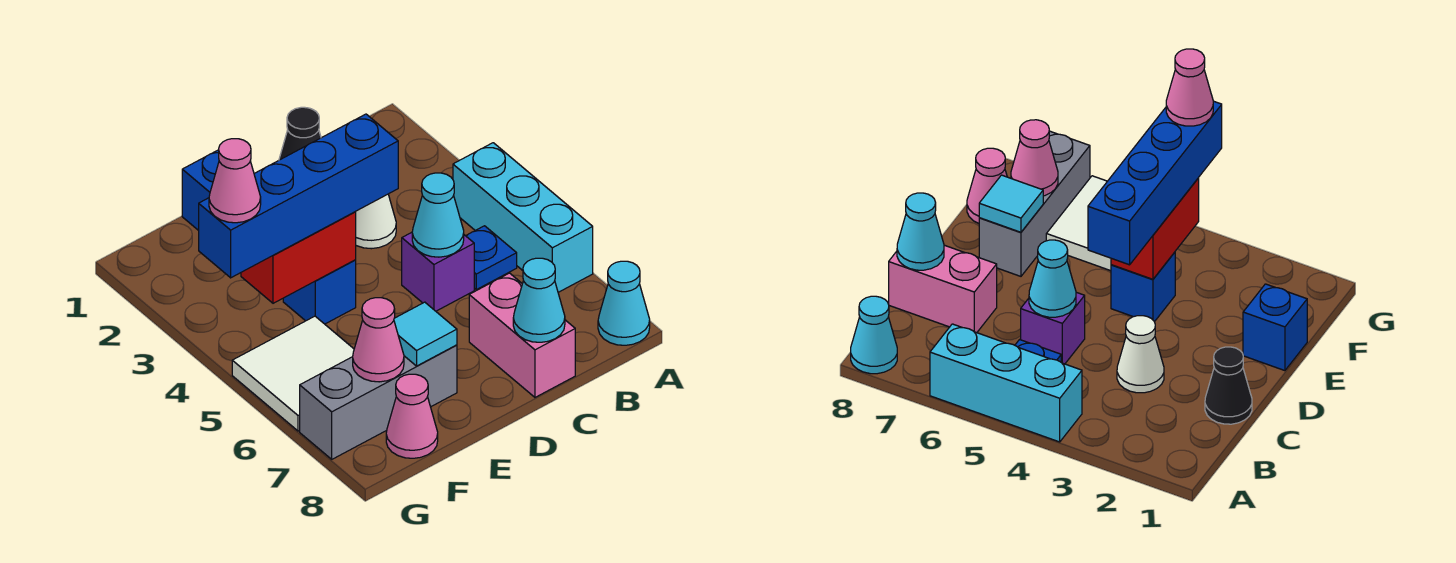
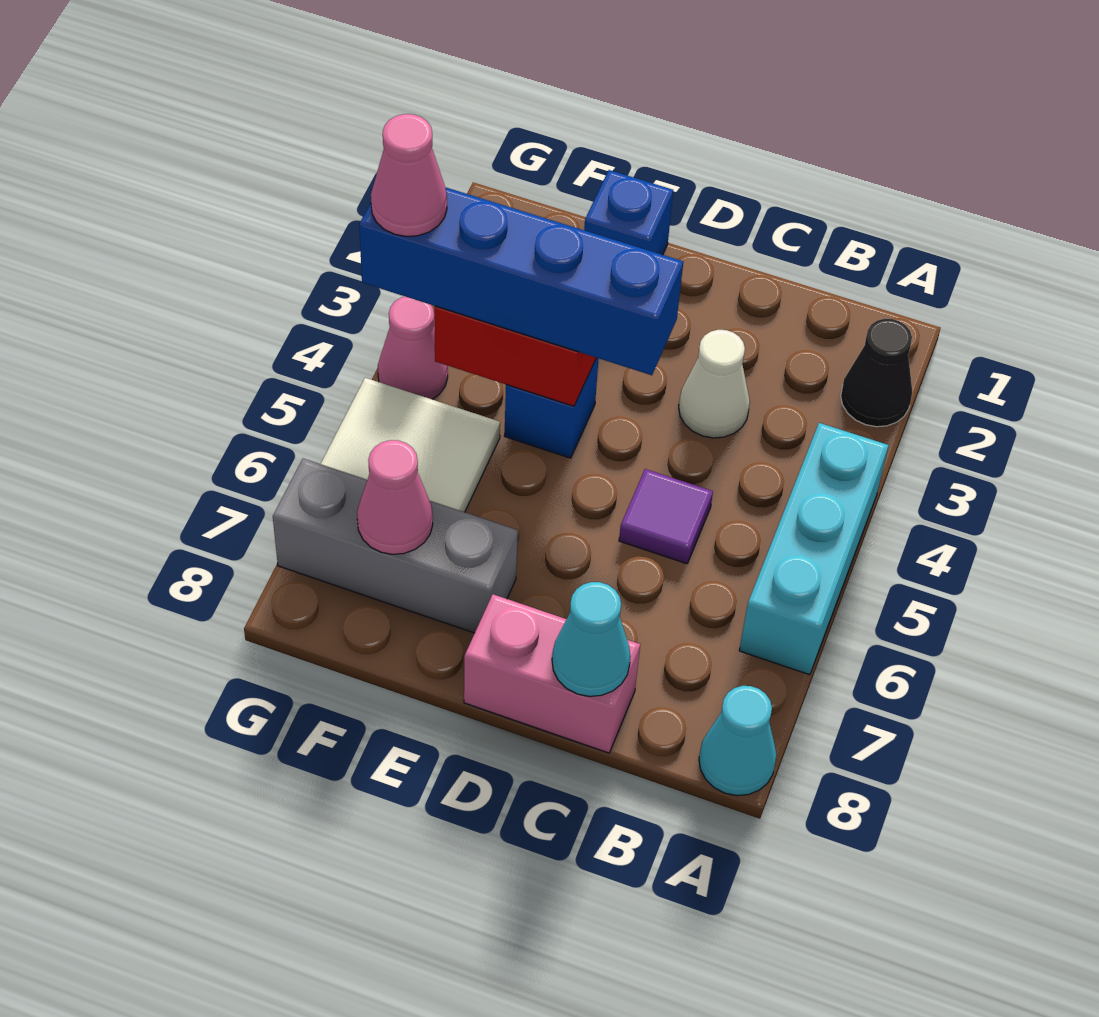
blue plate B5 level 1 -> none
black cone C1 level 1 -> black cone A2 level 1
purple brick C5 level 1 -> purple tile C5 level 1
cyan cone C5 level 2 -> none
pink brick C7:C8 level 1 -> pink brick C8:D8 level 1
cyan tile E7 level 2 -> none
pink cone F8 level 1 -> pink cone G4 level 1

